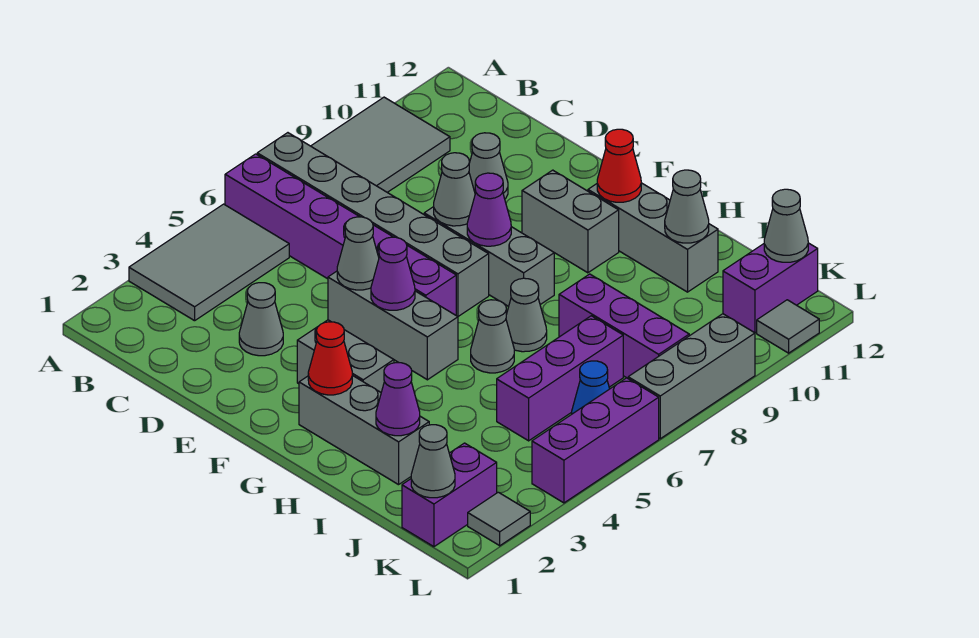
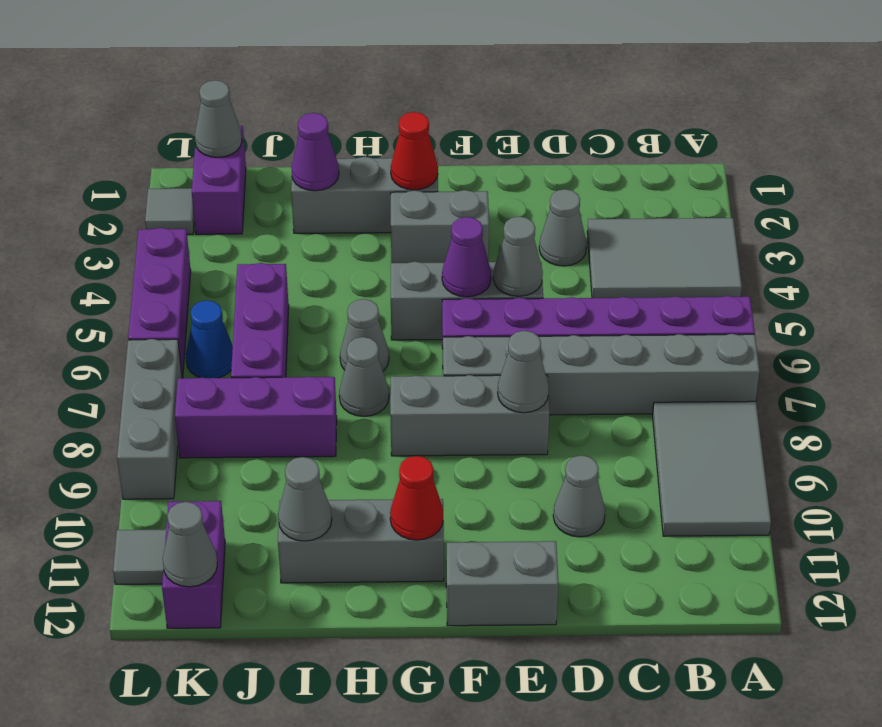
grey tile A3:B5 level 1 -> grey tile A3:C4 level 1
purple cone F8 level 2 -> none
grey brick F10:G10 level 1 -> grey brick E12:F12 level 1

